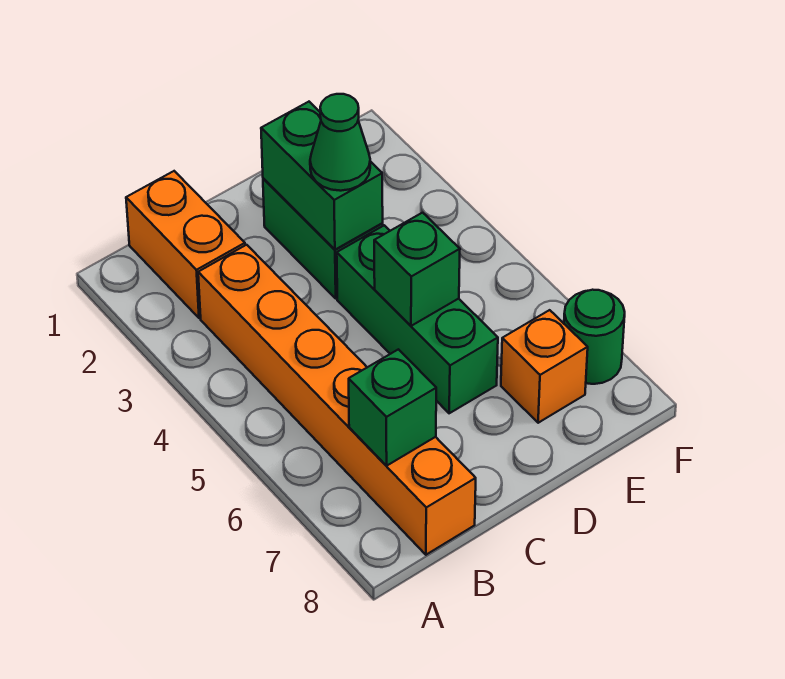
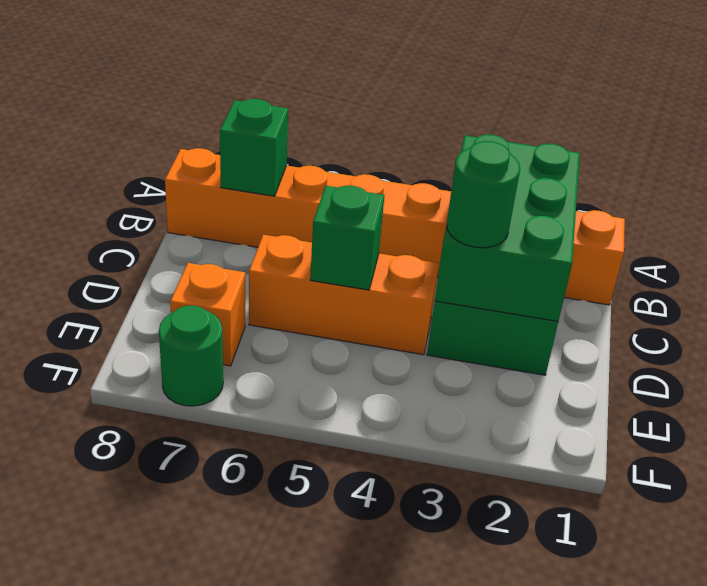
green brick D2:D3 level 2 -> green brick B2:D3 level 2
green cone D3 level 3 -> green round brick D3 level 3
green brick D4:D6 level 1 -> orange brick D4:D6 level 1

